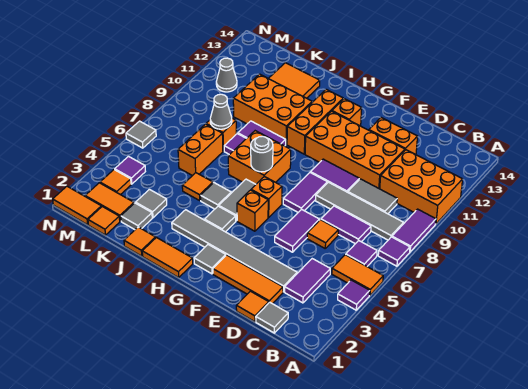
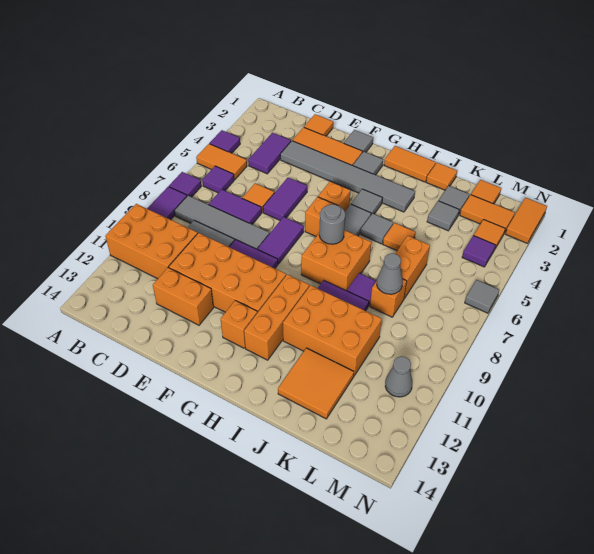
grey tile C1 level 1 -> grey tile F1 level 1
orange tile M1:N1 level 1 -> orange tile N1:N2 level 1

